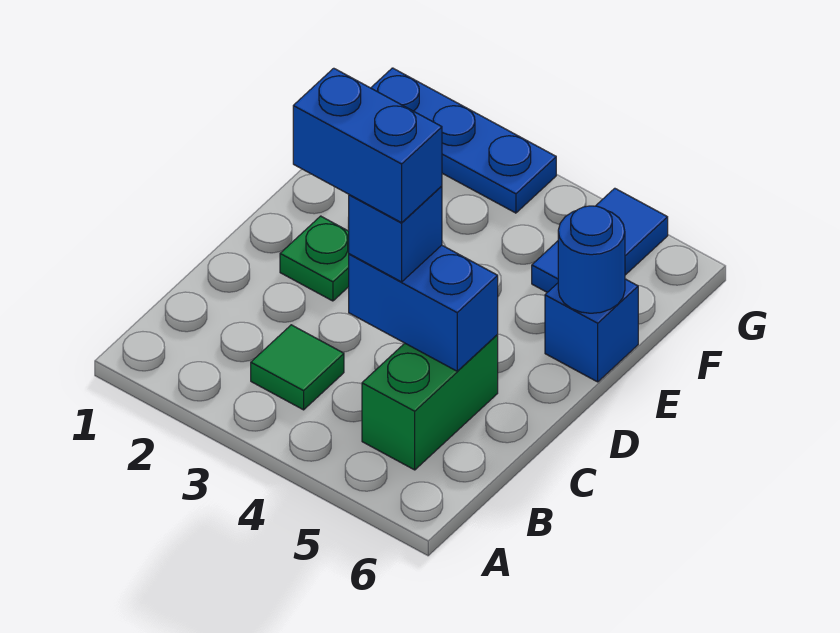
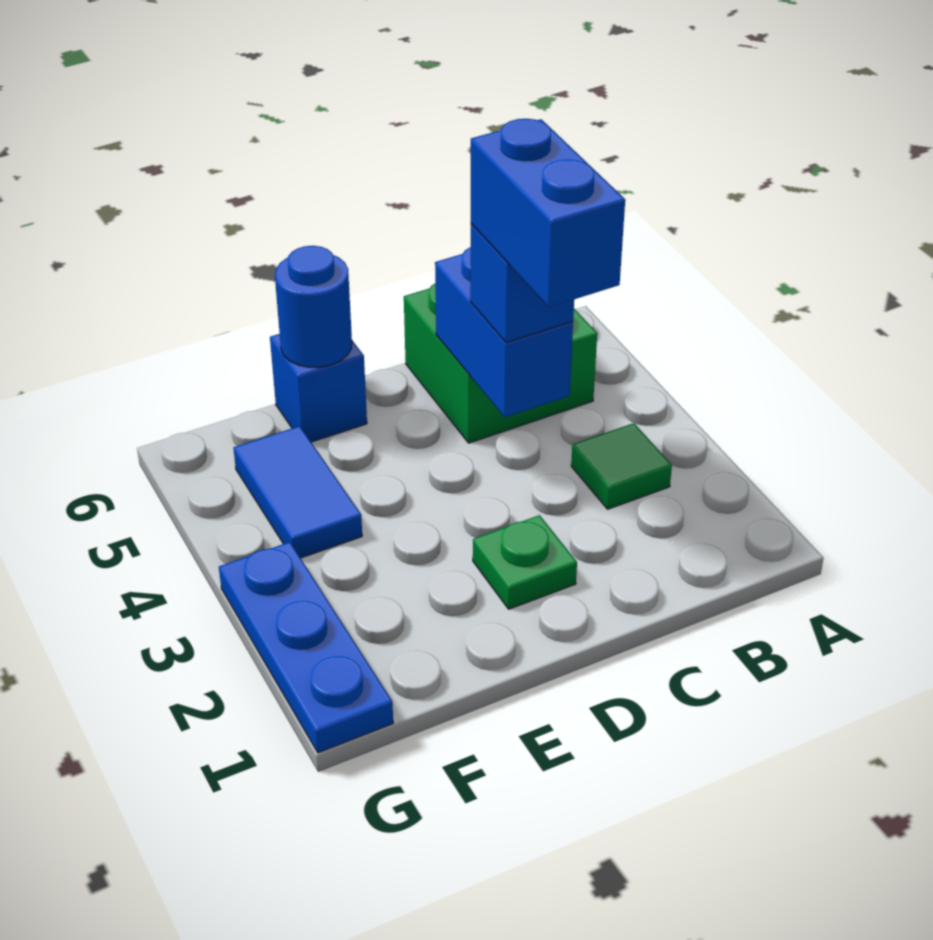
green brick B5:C5 level 1 -> green brick B5:C6 level 1
blue tile F5:G5 level 1 -> blue tile F4:F5 level 1

